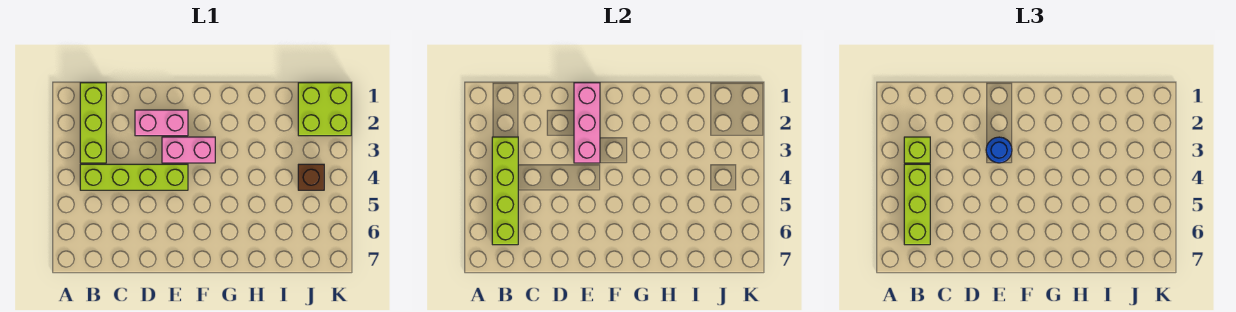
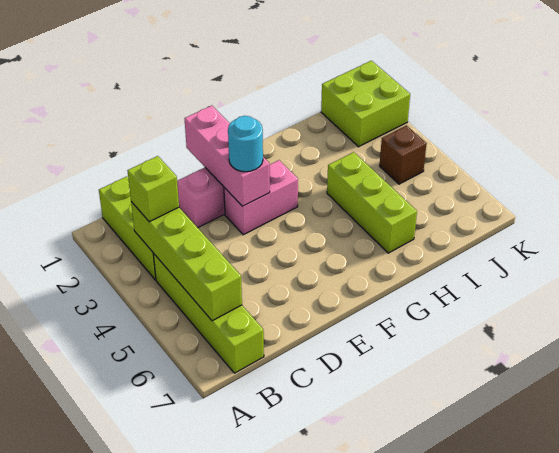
lime brick B4:E4 level 1 -> lime brick B4:B7 level 1
lime brick B4:B6 level 3 -> lime brick H4:H6 level 1
blue round brick E3 level 3 -> cyan round brick E3 level 3

